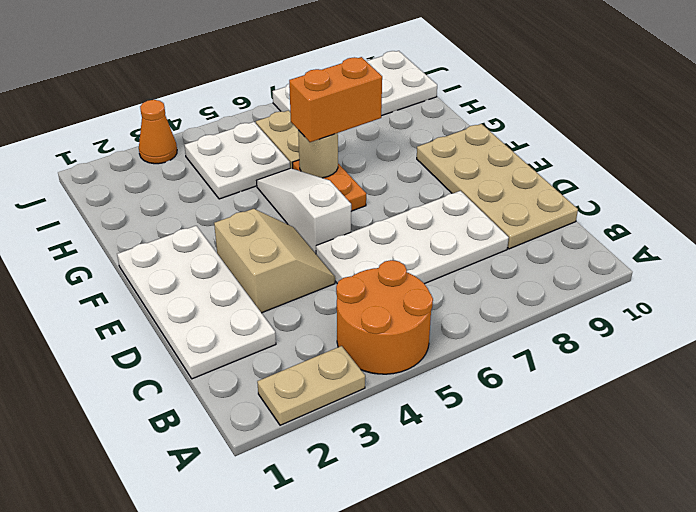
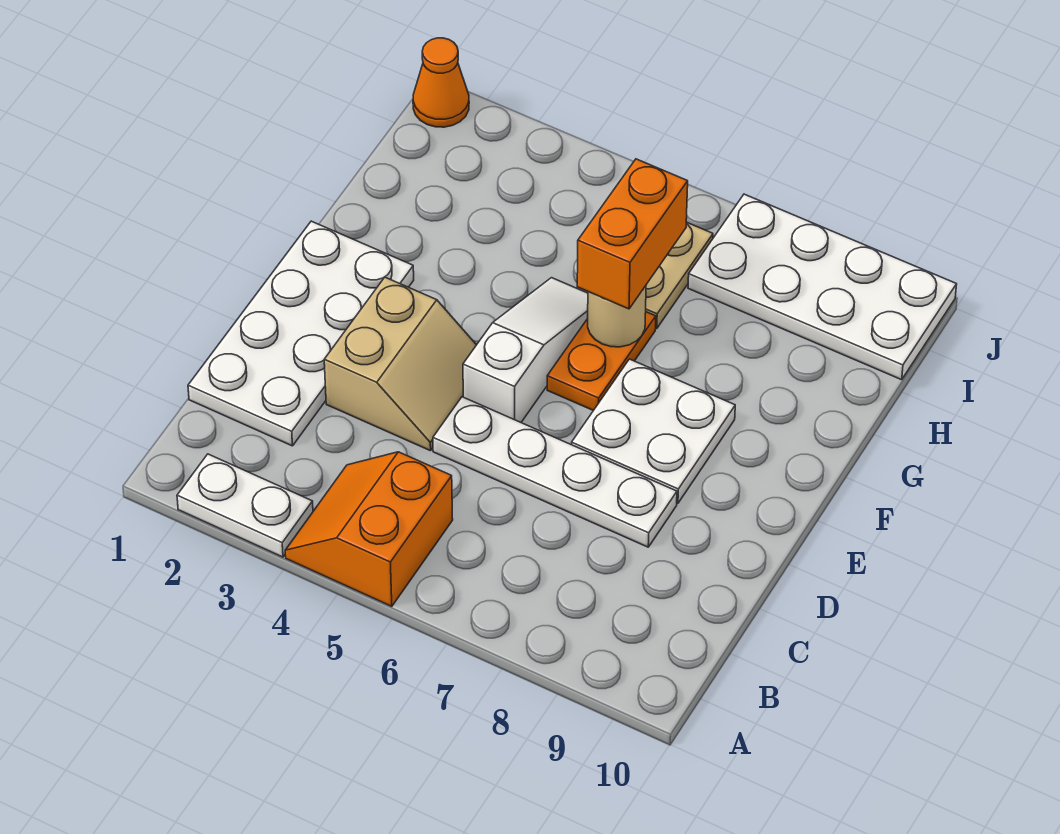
tan plate A2:A3 level 1 -> white plate A2:A3 level 1
orange round brick A4:B5 level 1 -> orange slope A4:B5 level 1 top 5
white plate C5:D8 level 1 -> white plate D5:D8 level 1
tan plate C9:F10 level 1 -> none
orange brick G6:G7 level 3 -> orange brick G6:H6 level 3
white plate H4:I5 level 1 -> white plate E7:F8 level 1
orange cone J3 level 1 -> orange cone J1 level 1

